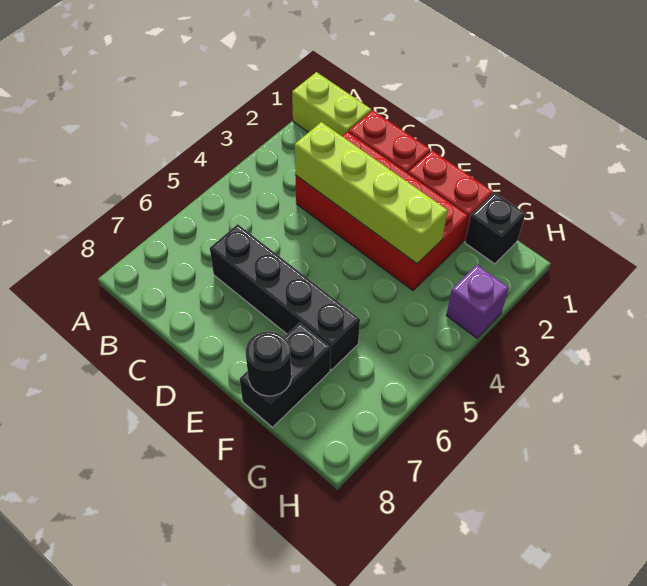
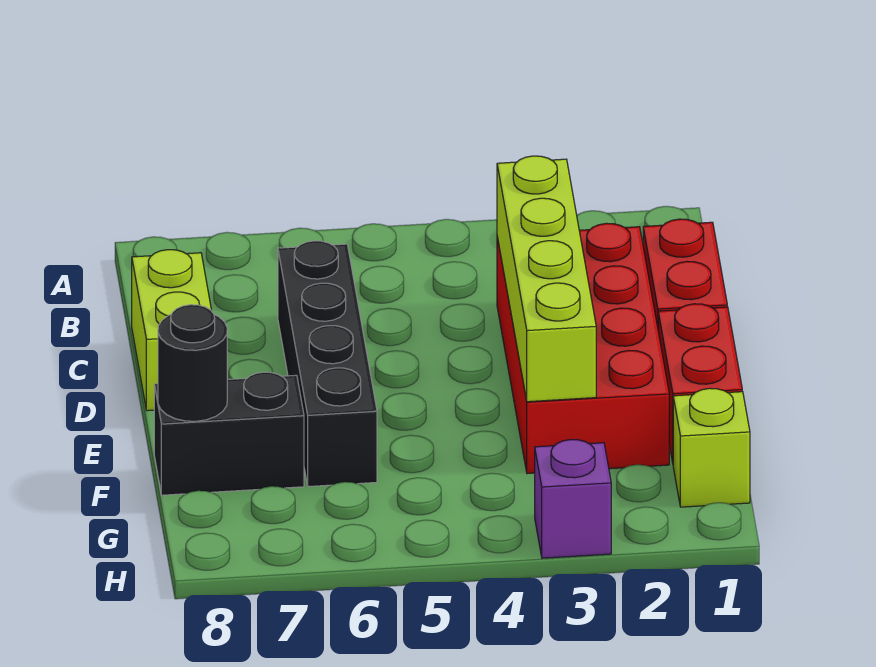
lime brick A1:B1 level 1 -> lime brick C8:D8 level 1
black brick G1 level 1 -> lime brick G1 level 1

